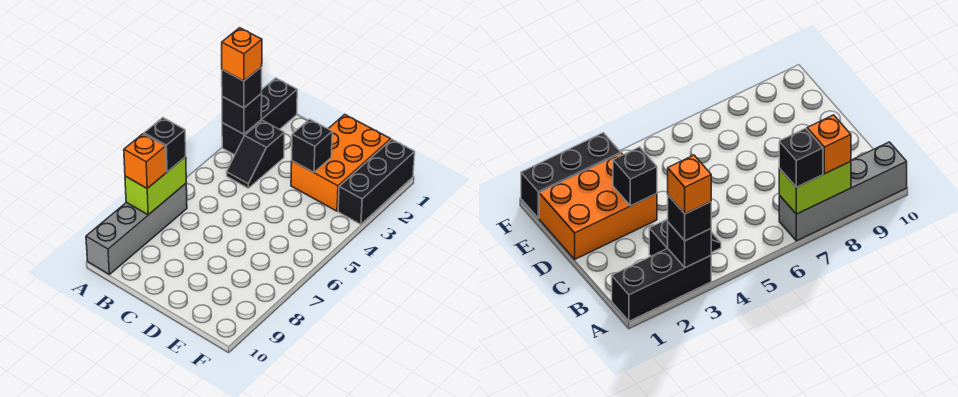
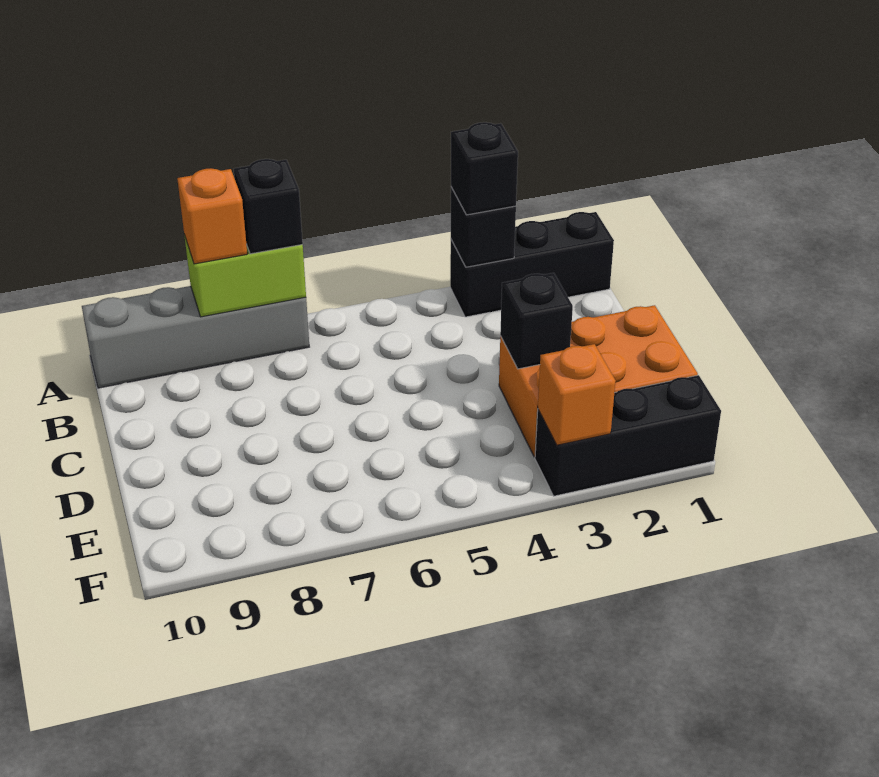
orange brick A3 level 4 -> orange brick F3 level 2
black slope B3:B4 level 1 top 3 -> none

